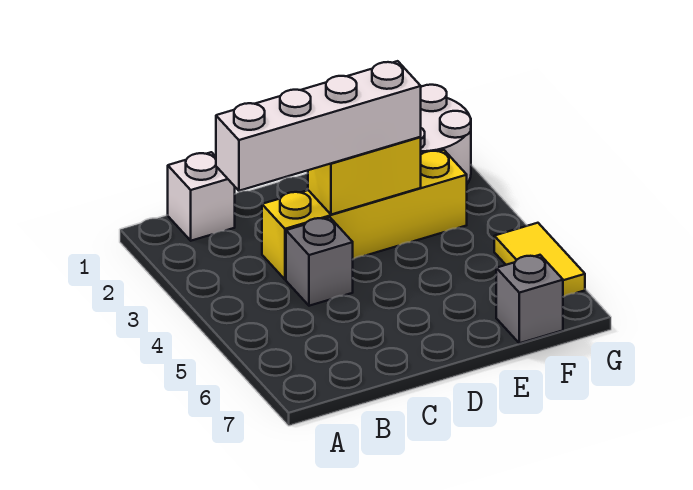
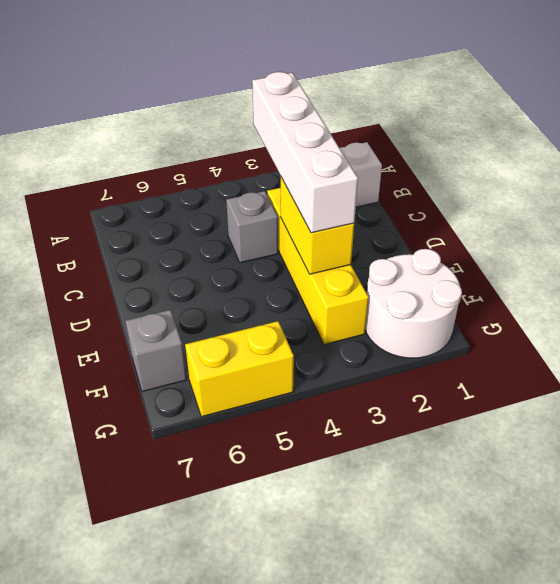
yellow tile G5:G6 level 1 -> yellow brick G5:G6 level 1

